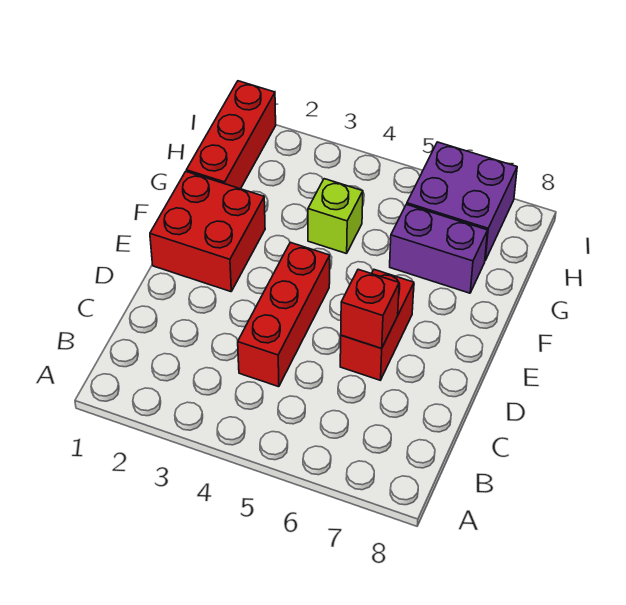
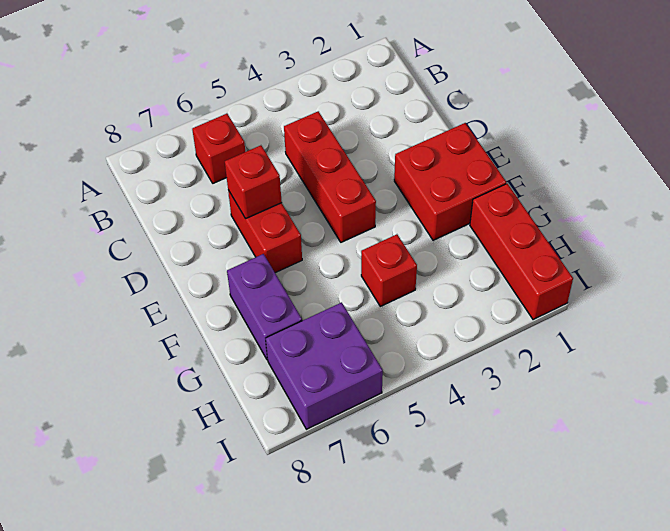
none -> red brick B6 level 1
lime brick G4 level 1 -> red brick G4 level 1
purple brick G6:G7 level 1 -> purple brick F7:G7 level 1

